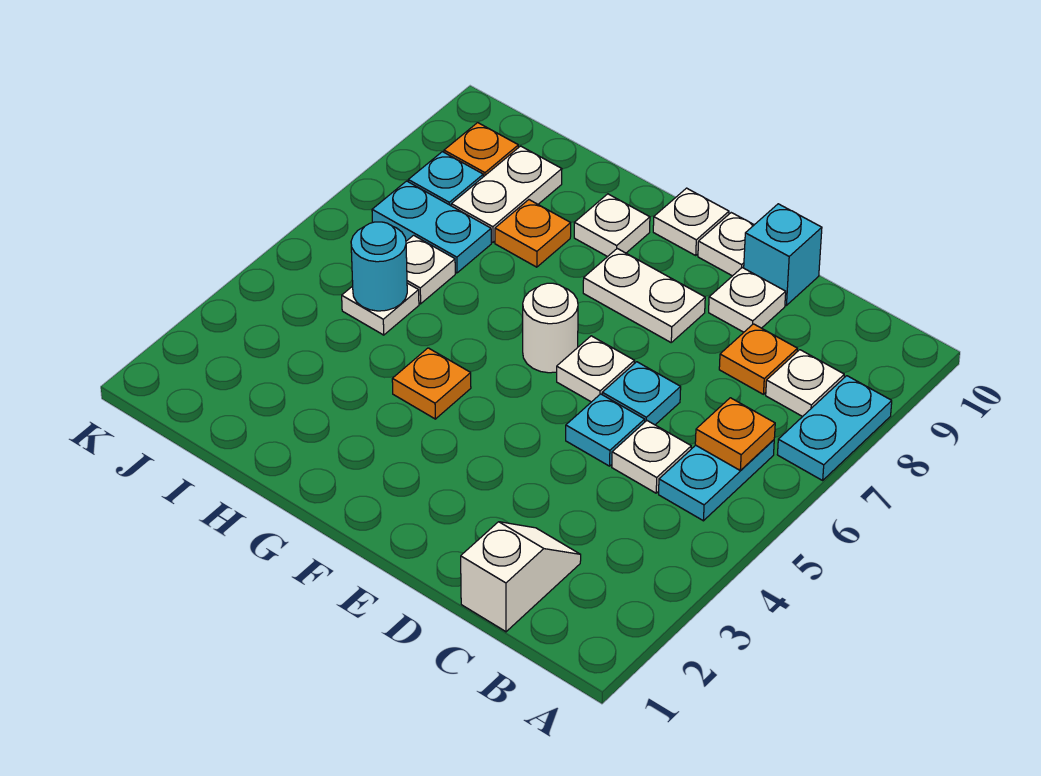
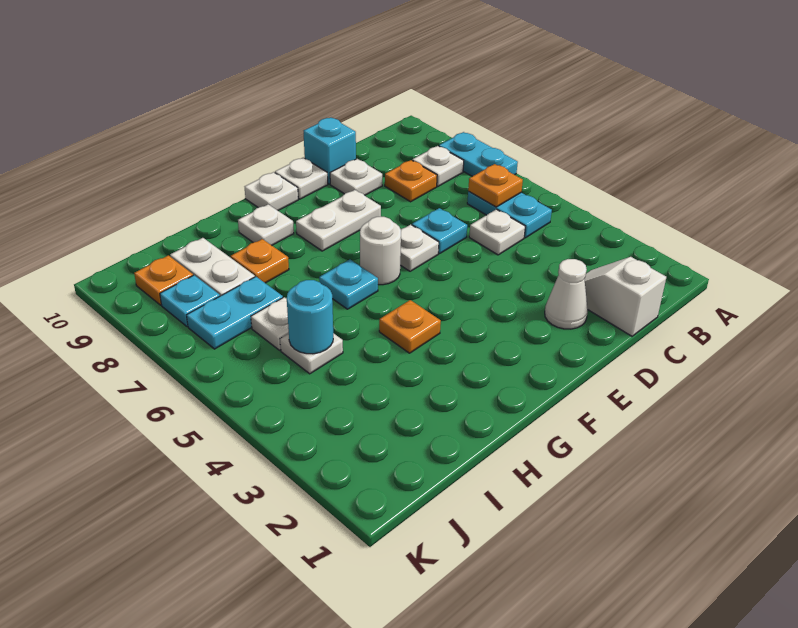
none -> white cone D2 level 1
cyan plate D5 level 1 -> cyan plate G6 level 1

